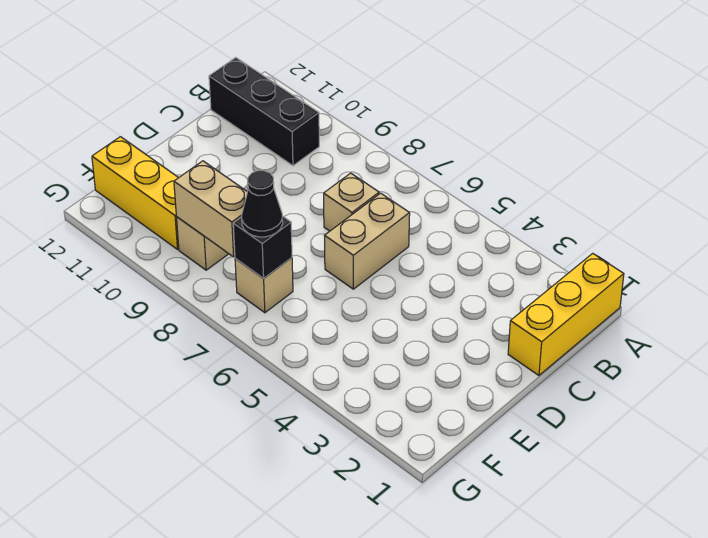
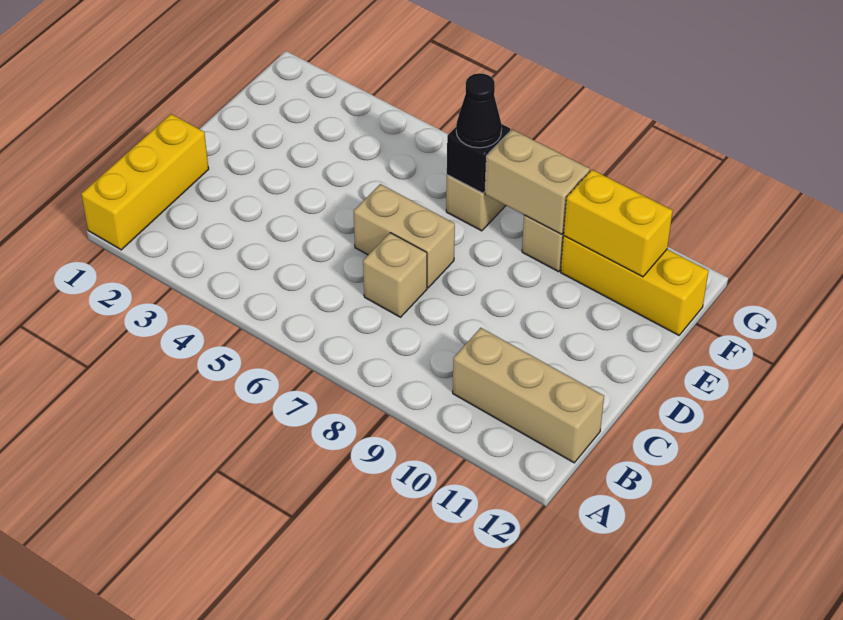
black brick B10:B12 level 1 -> tan brick B10:B12 level 1
tan brick C6:D6 level 1 -> tan brick D6:D7 level 1
none -> yellow brick F10:F11 level 2

